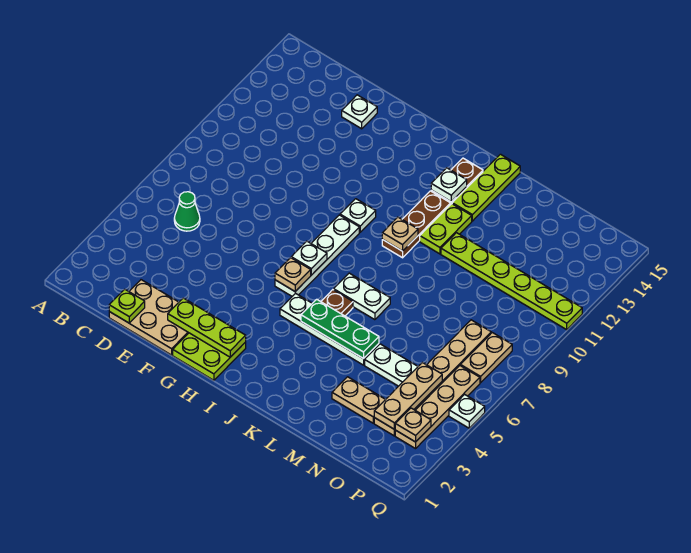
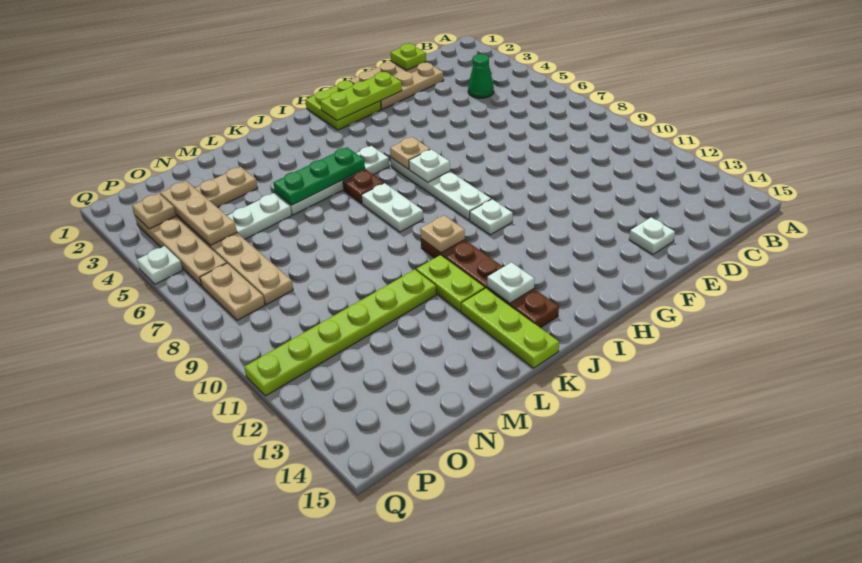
green cone C6 level 1 -> green cone C4 level 1
white plate J7:K7 level 1 -> white plate J7:J8 level 1

